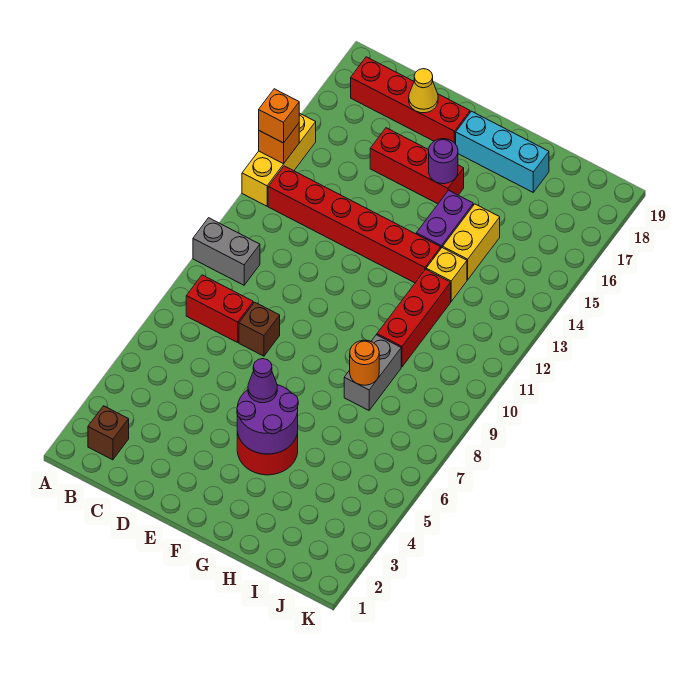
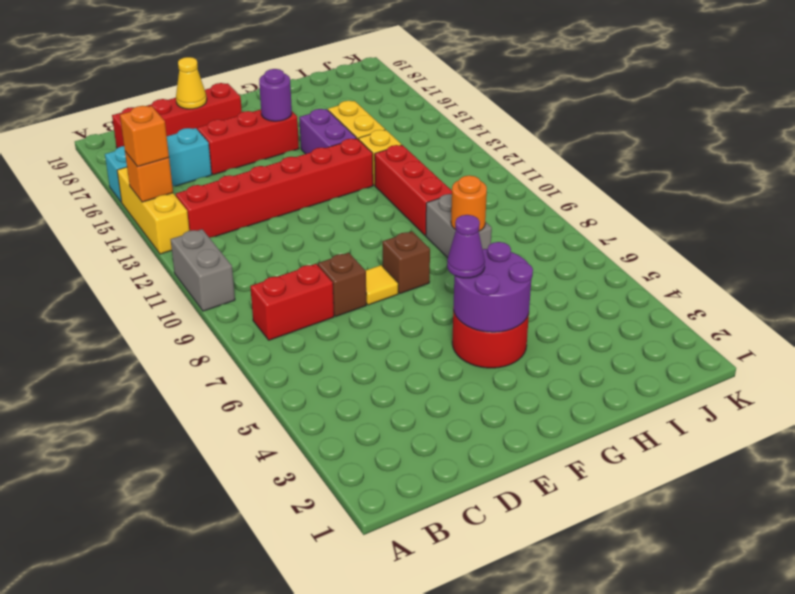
grey brick A10:B10 level 1 -> grey brick A10:A11 level 1
brown brick B2 level 1 -> brown brick F8 level 1
none -> yellow tile E8 level 1
cyan brick F18:H18 level 1 -> cyan brick A16:C16 level 1

